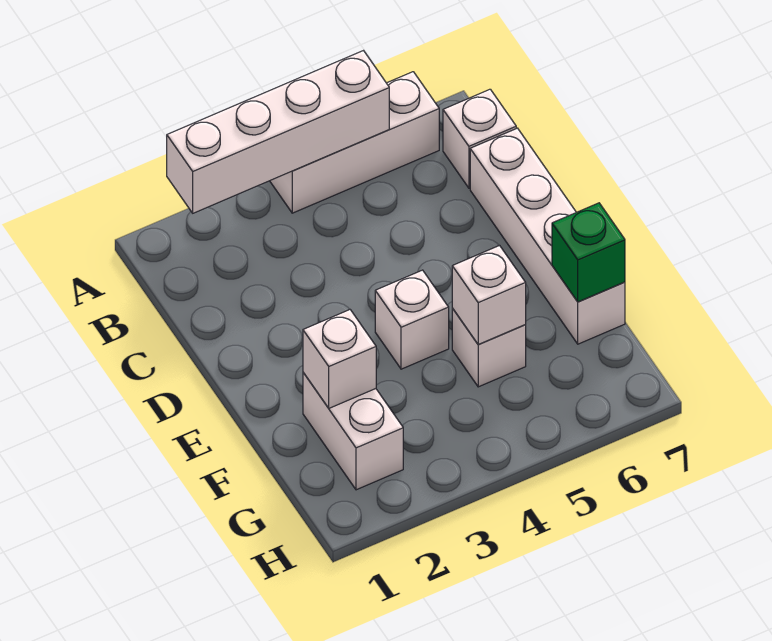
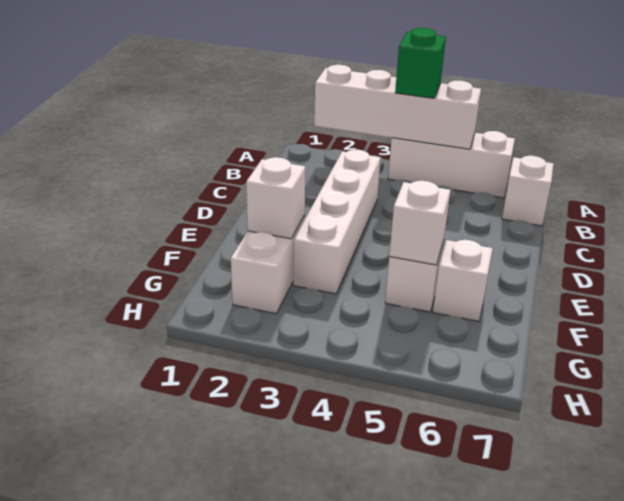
white brick C7:F7 level 1 -> white brick C3:F3 level 1
white brick E4 level 1 -> white brick F6 level 1
green brick F7 level 2 -> green brick A4 level 3

